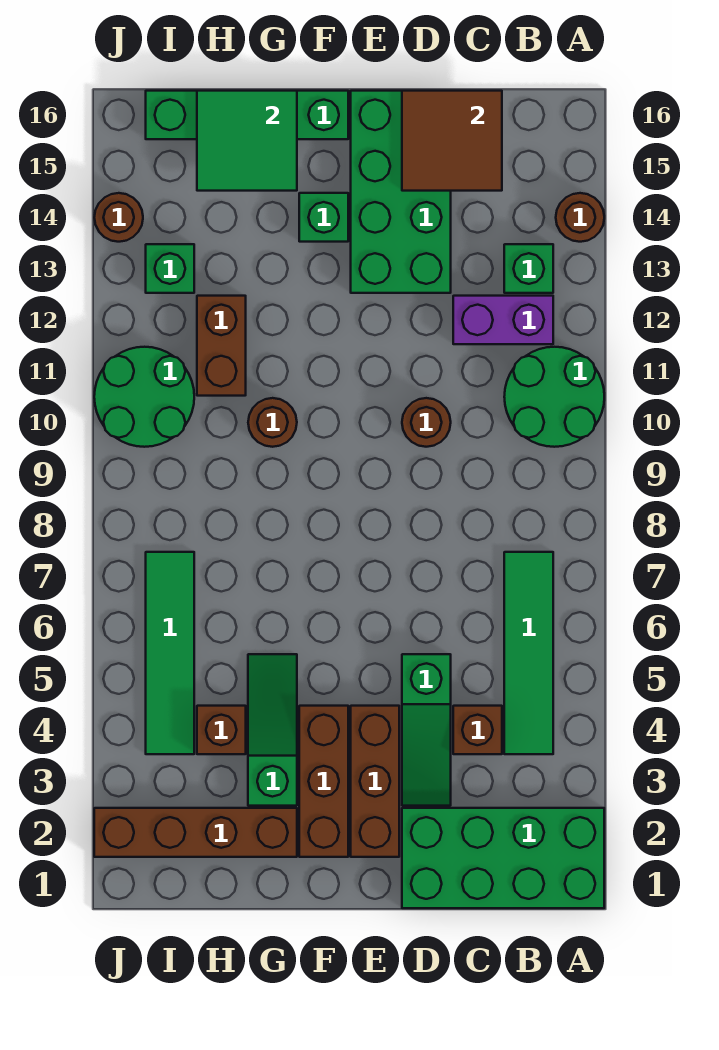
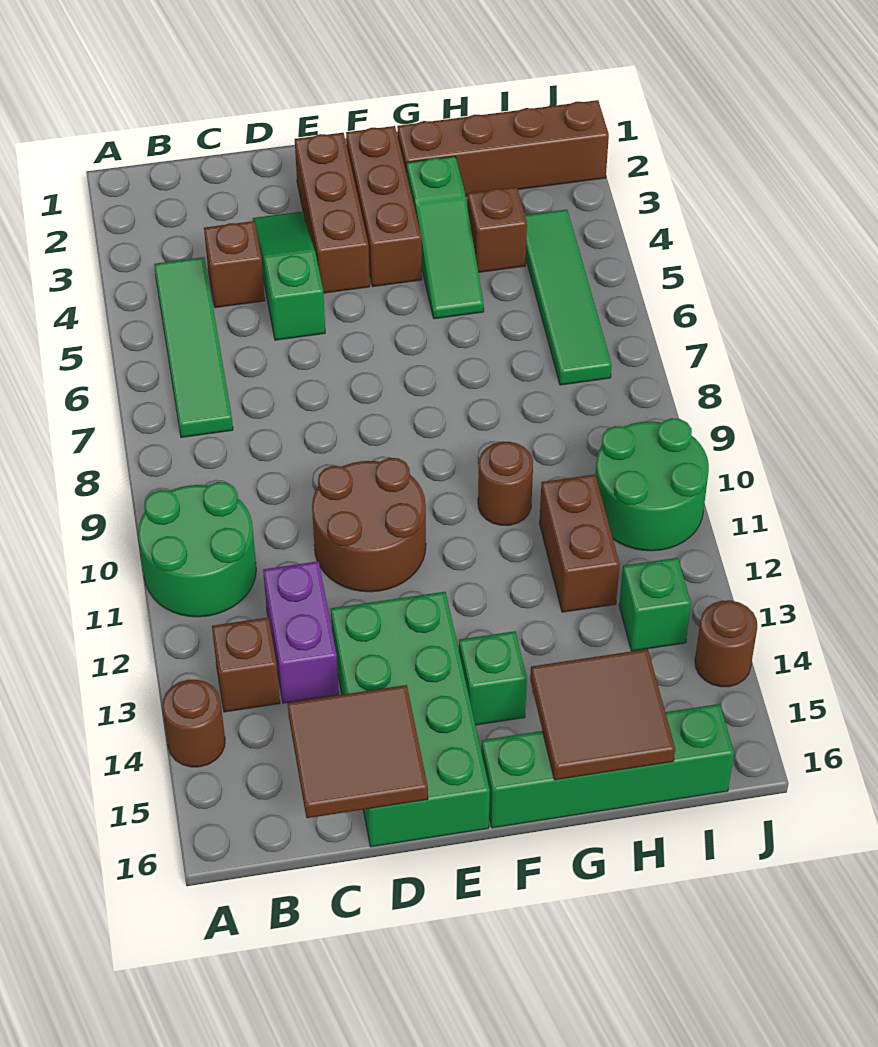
green brick A1:D2 level 1 -> none
purple brick B12:C12 level 1 -> purple brick C12:C13 level 1
green brick B13 level 1 -> brown brick B13 level 1
brown round brick D10 level 1 -> brown round brick D10:E11 level 1
green tile G15:H16 level 2 -> brown tile G15:H16 level 2

